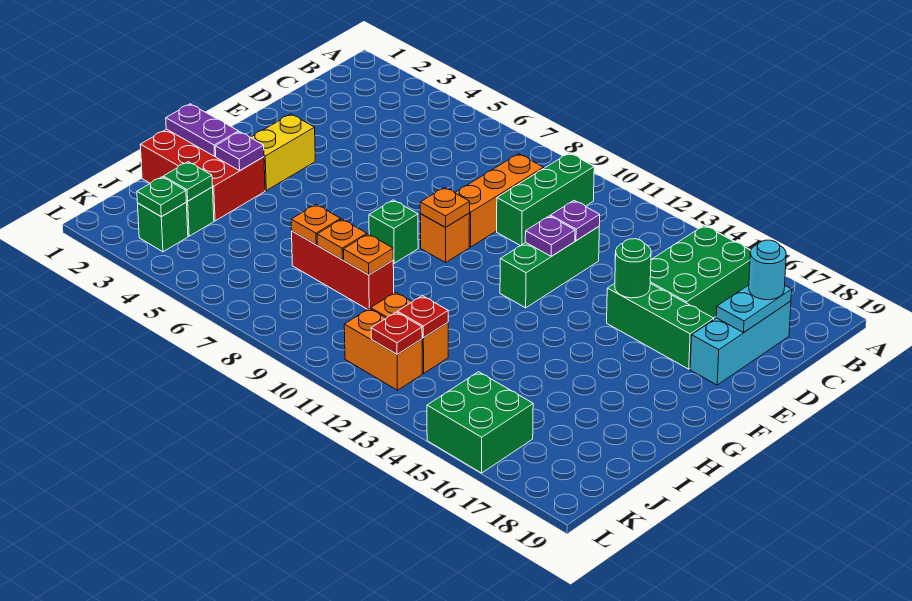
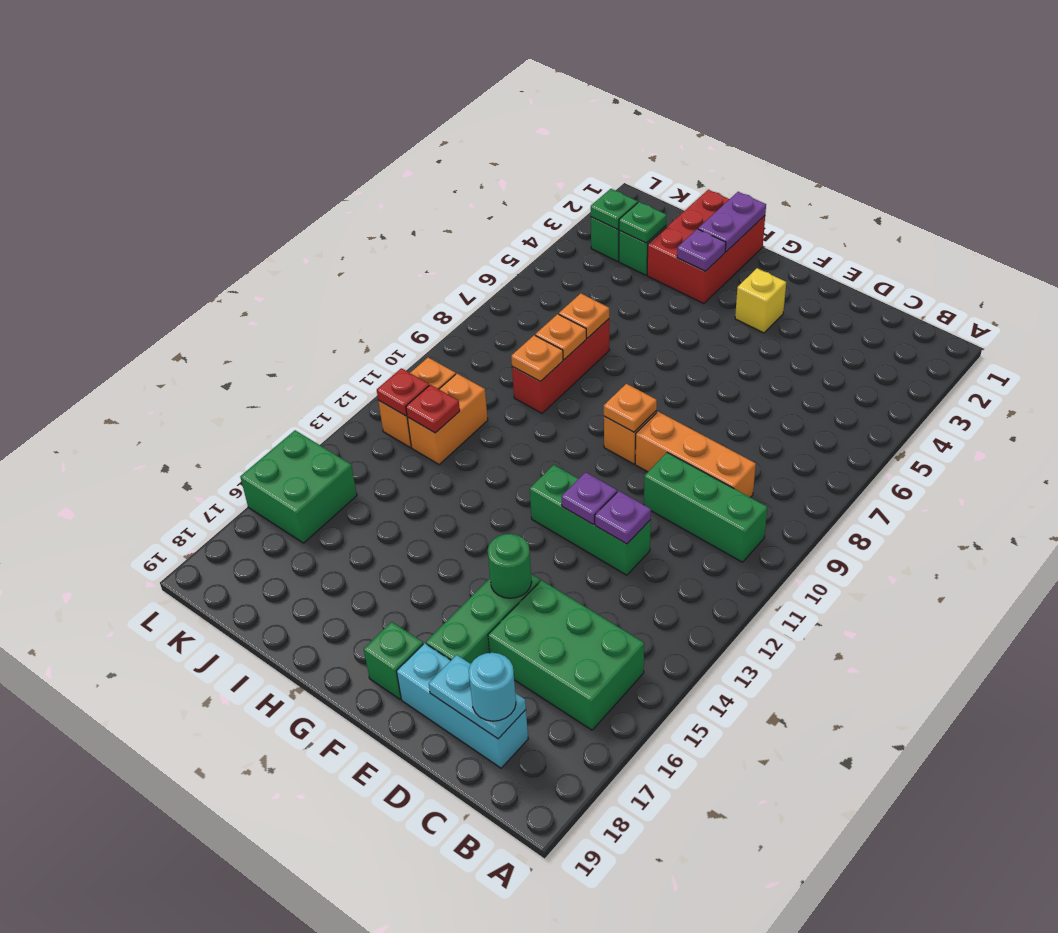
yellow brick F3:G3 level 1 -> yellow brick F3 level 1
green brick G8 level 1 -> green brick F18 level 1

